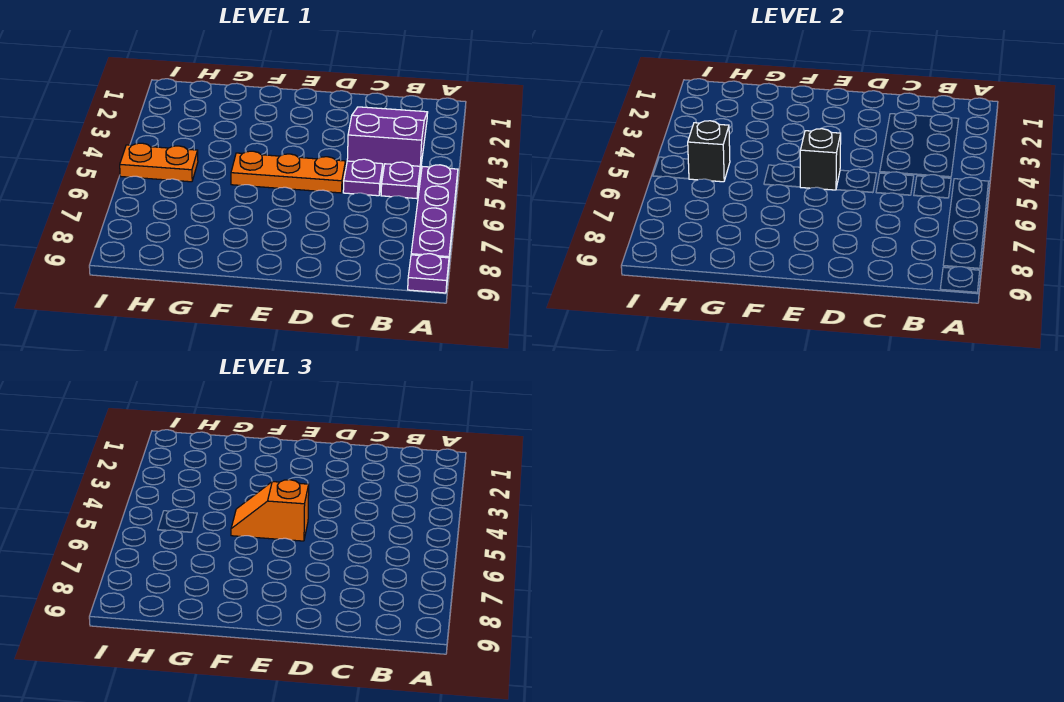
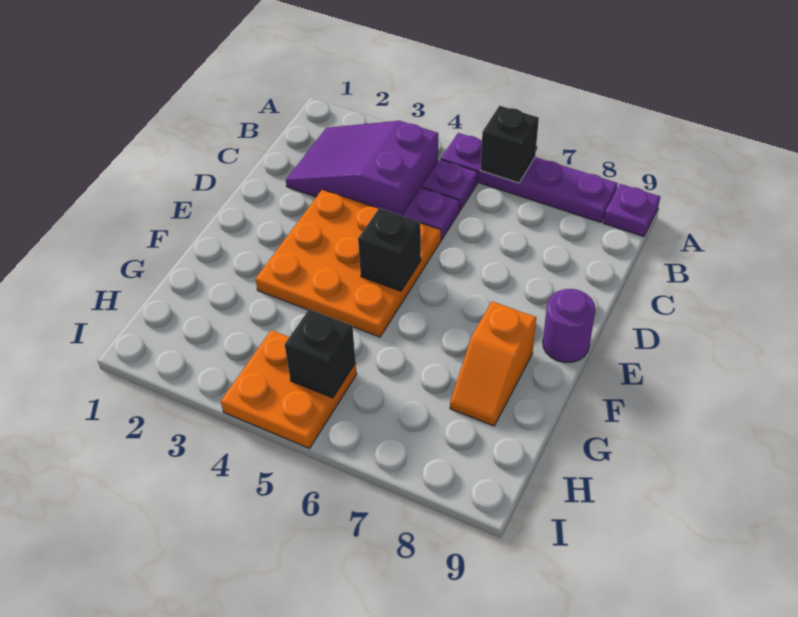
none -> black brick A6 level 2
orange plate D5:F5 level 1 -> orange plate D3:F5 level 1
orange slope E5:F5 level 3 top E -> orange slope F8:G8 level 1 top F
none -> purple round brick E9 level 1
orange plate H5:I5 level 1 -> orange plate H4:I5 level 1

